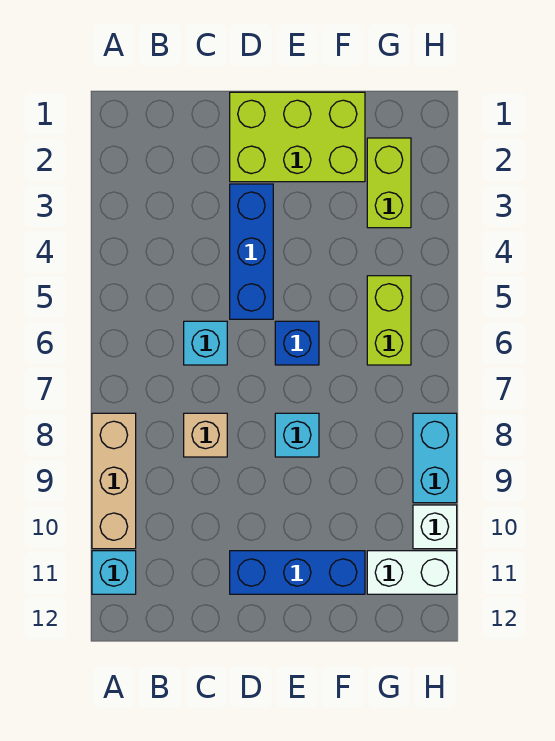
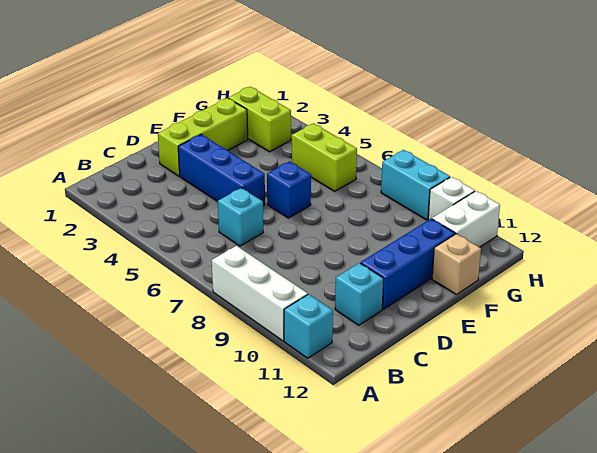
tan brick A8:A10 level 1 -> white brick A8:A10 level 1
tan brick C8 level 1 -> tan brick F12 level 1
lime brick D1:F2 level 1 -> lime brick D2:F2 level 1
cyan brick E8 level 1 -> cyan brick C11 level 1

